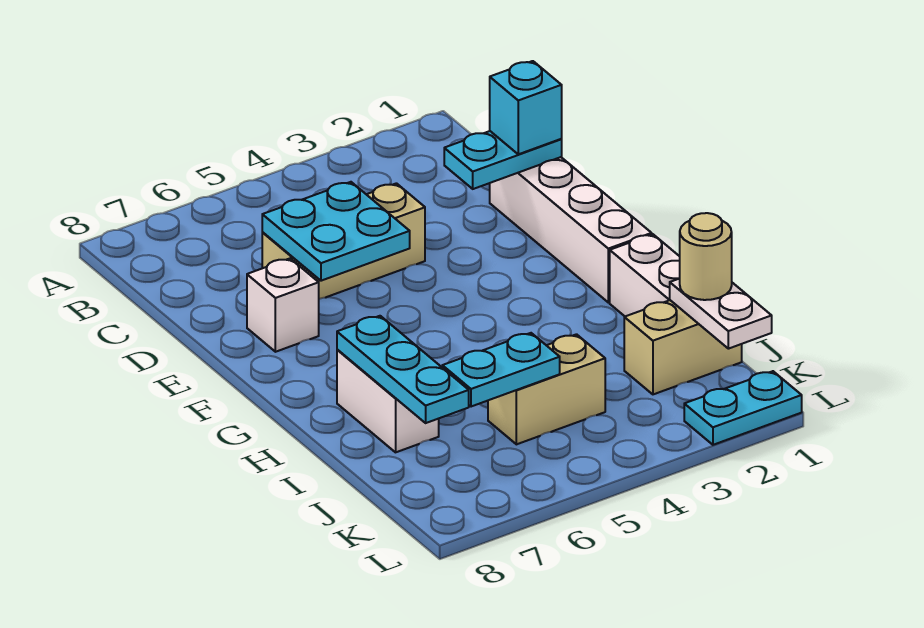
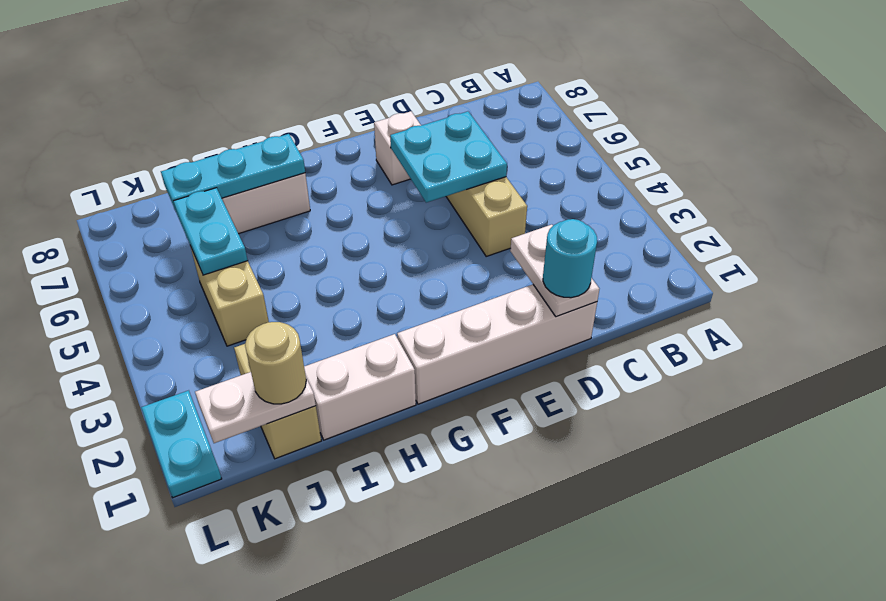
cyan plate D1:D2 level 2 -> white plate D1:D2 level 2
cyan brick D1 level 3 -> cyan round brick D1 level 3

